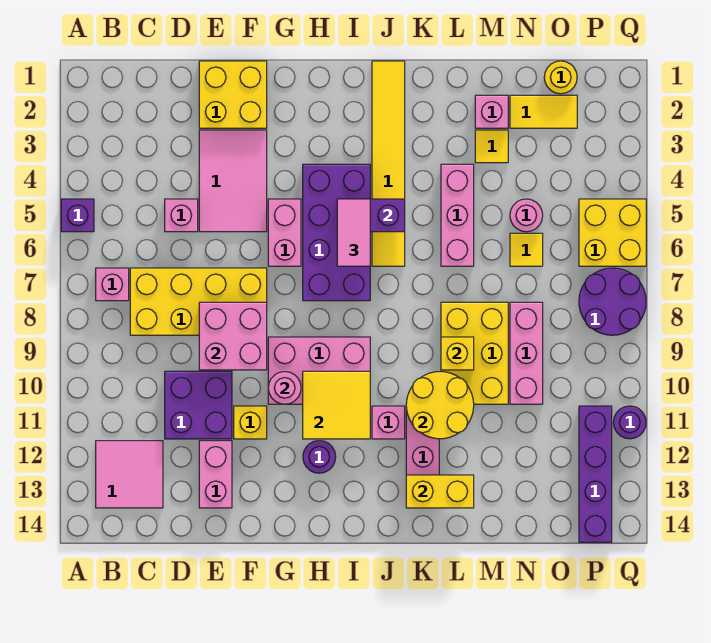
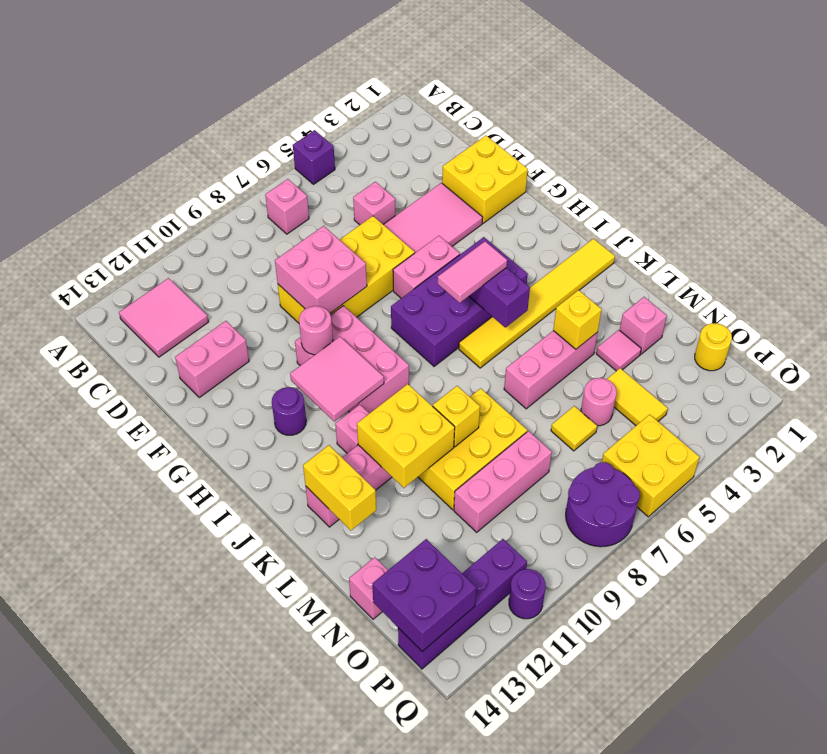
yellow brick C7:F8 level 1 -> yellow brick E6:F9 level 1
purple brick D10:E11 level 1 -> purple brick O13:P14 level 2
yellow brick F11 level 1 -> yellow brick L4 level 2
yellow tile H10:I11 level 2 -> pink tile H10:I11 level 2
yellow round brick K10:L11 level 2 -> yellow brick K10:L11 level 2
yellow tile M3 level 1 -> pink tile M3 level 1
yellow tile N2:O2 level 1 -> yellow tile N4:O4 level 1
none -> pink brick N14 level 1

